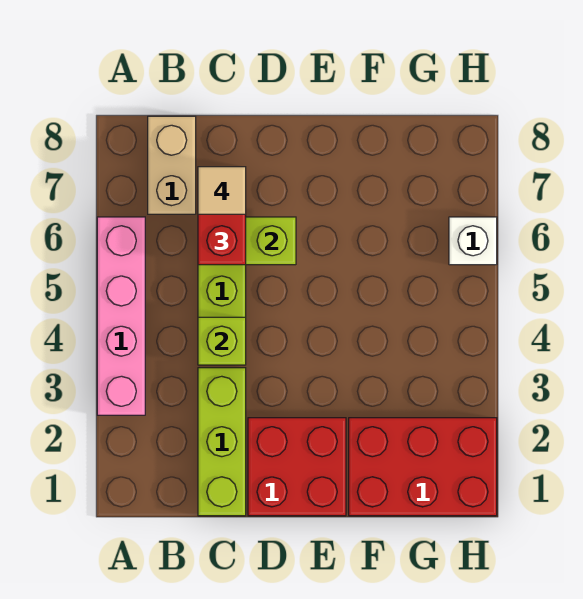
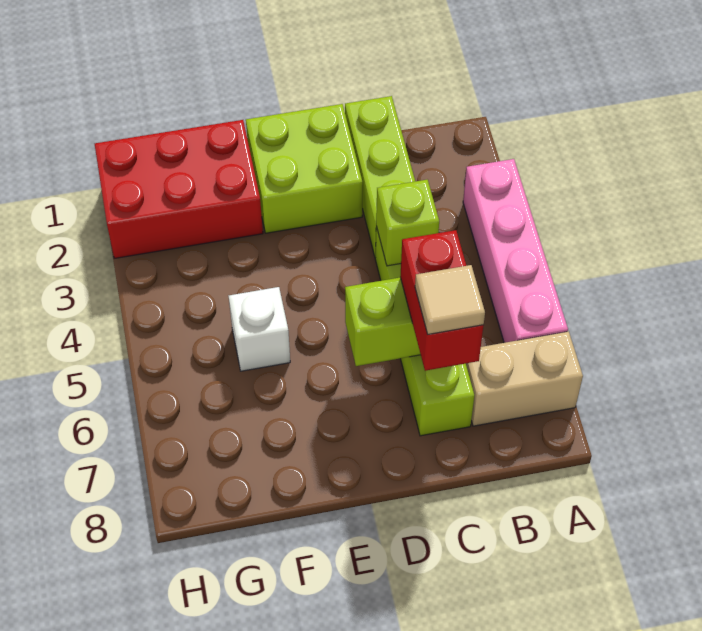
tan brick B7:B8 level 1 -> tan brick A7:B7 level 1
red brick D1:E2 level 1 -> lime brick D1:E2 level 1
white brick H6 level 1 -> white brick F5 level 1

